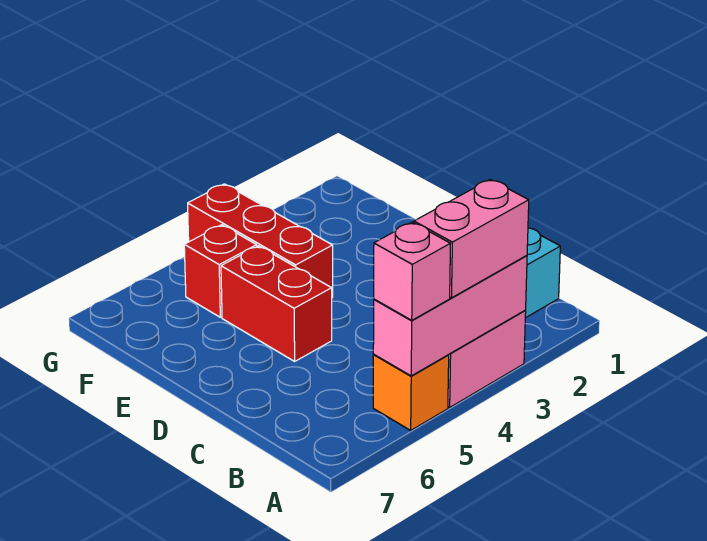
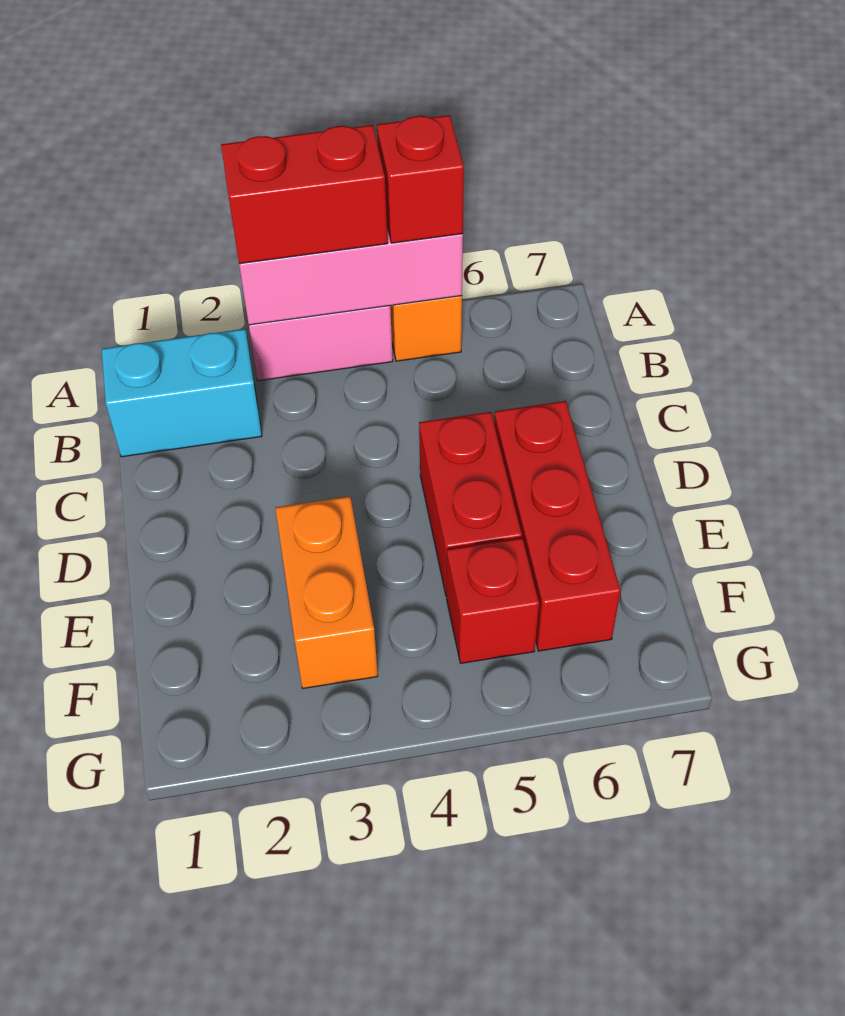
pink brick A3:A4 level 3 -> red brick A3:A4 level 3
pink brick A5 level 3 -> red brick A5 level 3
none -> orange brick E3:F3 level 1
red brick E4:G4 level 1 -> red brick D6:F6 level 1

